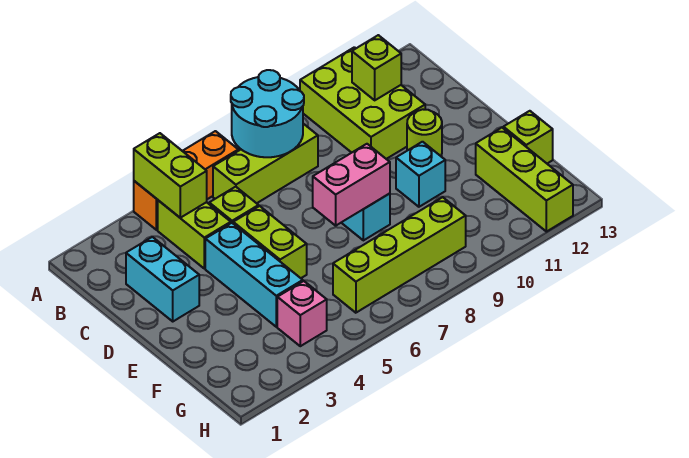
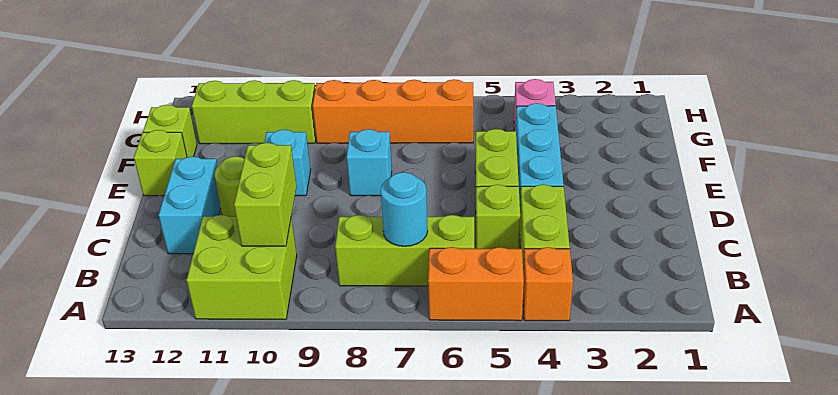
lime brick A4:B4 level 2 -> lime brick B10:C10 level 2
cyan round brick A7:B8 level 2 -> cyan round brick B7 level 2
lime brick A10:C11 level 1 -> lime brick A10:B11 level 1
lime brick B11 level 2 -> lime brick E13 level 1
cyan brick C2:D2 level 1 -> cyan brick C12:D12 level 1
pink brick E7:E8 level 2 -> none
lime brick F12:H12 level 1 -> lime brick G10:G12 level 1
lime brick G6:G9 level 1 -> orange brick G6:G9 level 1

